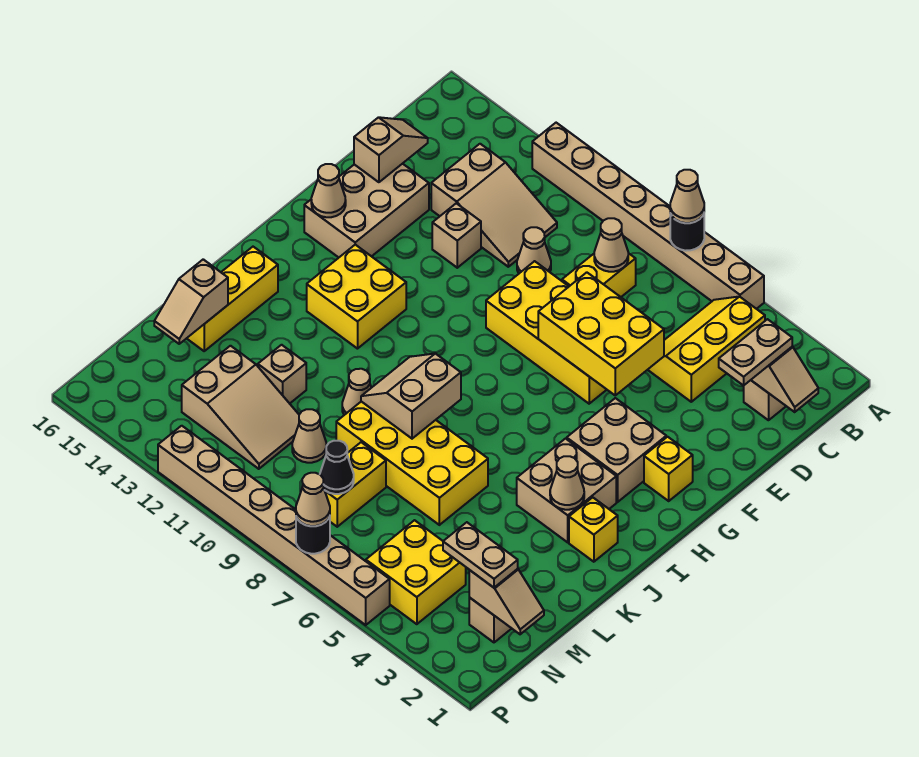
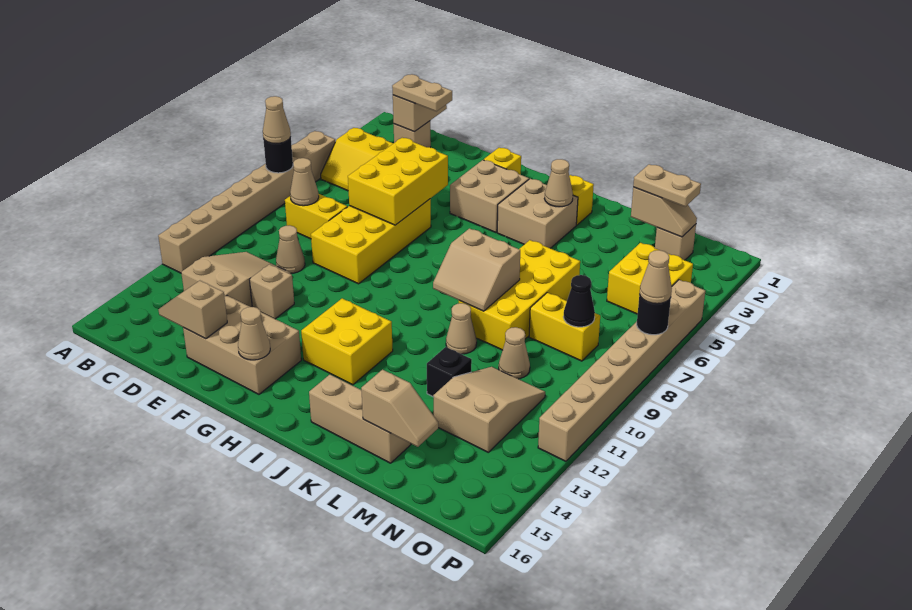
yellow brick J15:L15 level 1 -> tan brick J15:L15 level 1
tan brick L12 level 1 -> black brick L12 level 1
tan slope N1:N2 level 2 top 2 -> tan slope M2:N2 level 2 top M
tan plate N2:N3 level 3 -> tan plate M2:N2 level 3

